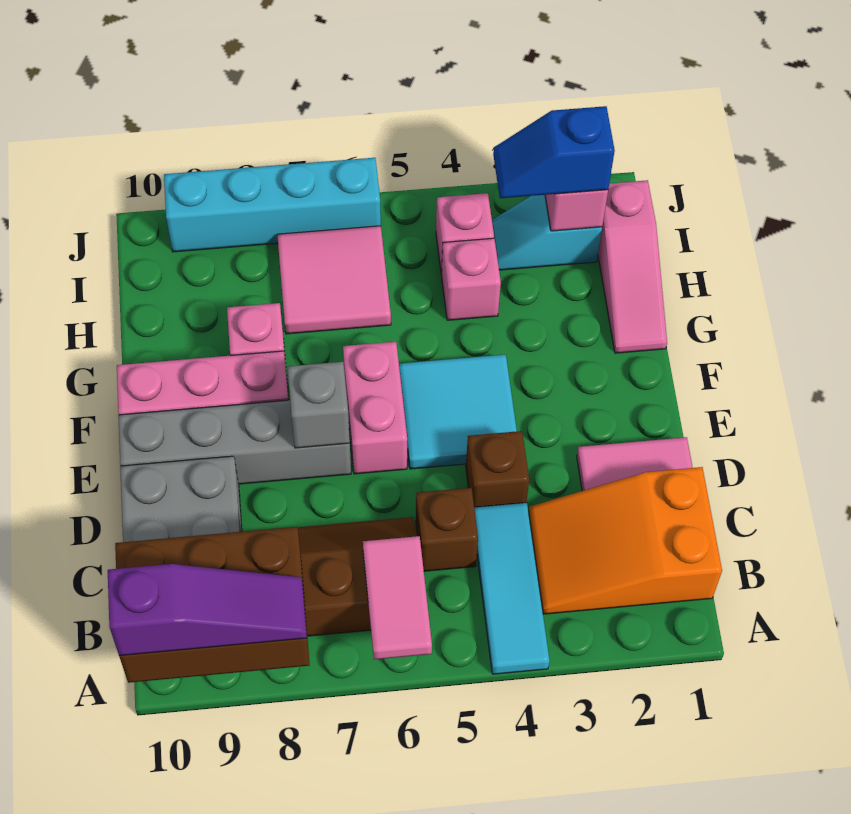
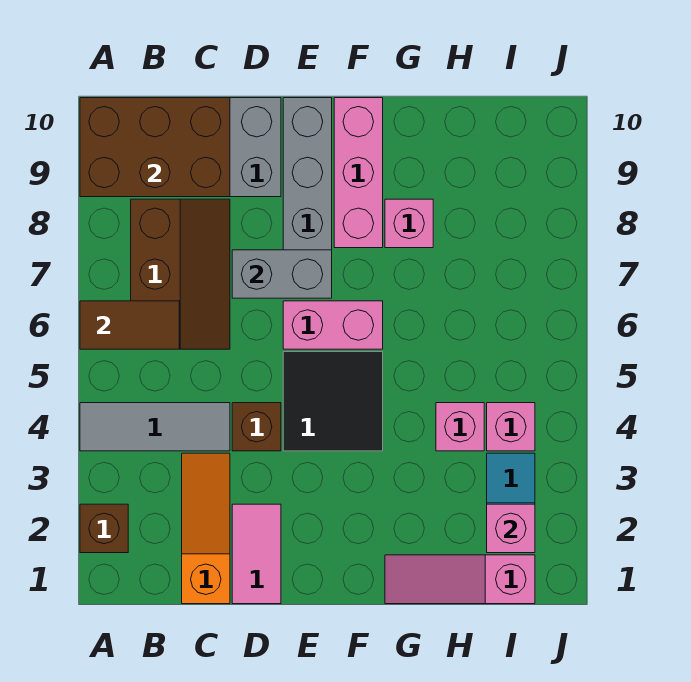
cyan tile A4:C4 level 1 -> grey tile A4:C4 level 1
pink tile A6:B6 level 2 -> brown tile A6:B6 level 2
brown brick A8:B10 level 2 -> brown brick A9:C10 level 2
purple slope A8:A10 level 3 top 10 -> none
orange slope B1:C3 level 1 top 1 -> orange slope C1:C3 level 1 top 1
brown brick C5 level 1 -> brown brick A2 level 1
cyan tile E4:F5 level 1 -> black tile E4:F5 level 1
grey brick E7 level 2 -> grey brick D7:E7 level 2
pink tile H6:I7 level 1 -> none
blue slope I2:I3 level 3 top 2 -> none
cyan brick J6:J9 level 1 -> none

